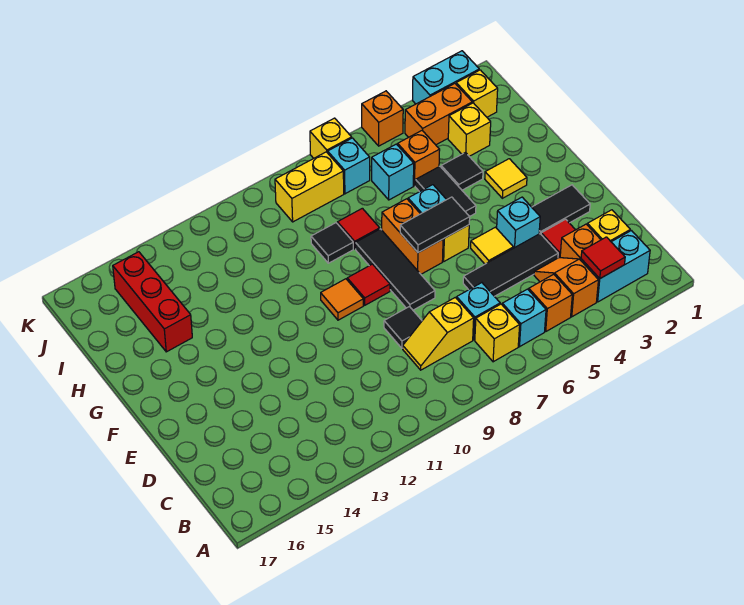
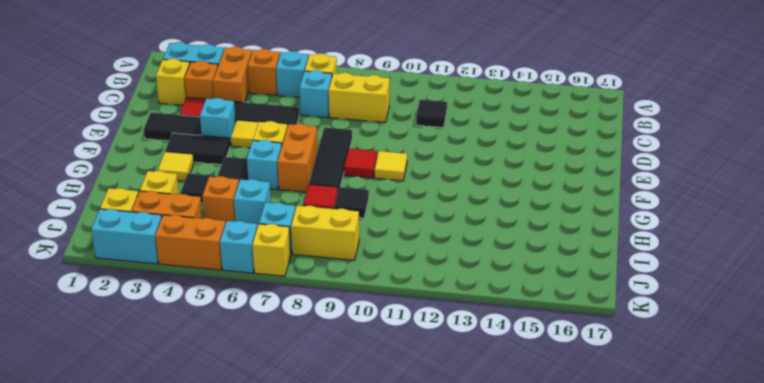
red tile B3 level 2 -> none
orange slope B4:C4 level 1 top B -> orange brick B4:C4 level 1
yellow slope C8:C9 level 1 top 8 -> yellow brick C8:C9 level 1
black tile D9 level 1 -> black tile C11 level 1
black tile F6:F7 level 2 -> black tile F3:F4 level 1
orange tile F10 level 1 -> yellow tile F10 level 1
red brick H15:J15 level 1 -> none
orange brick K5 level 1 -> orange brick K4:K5 level 1
none -> cyan brick K6 level 1

